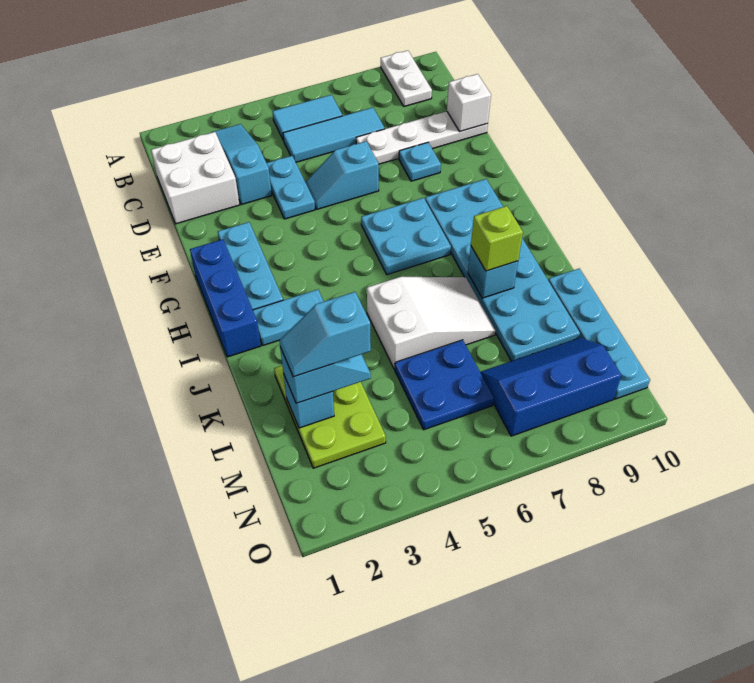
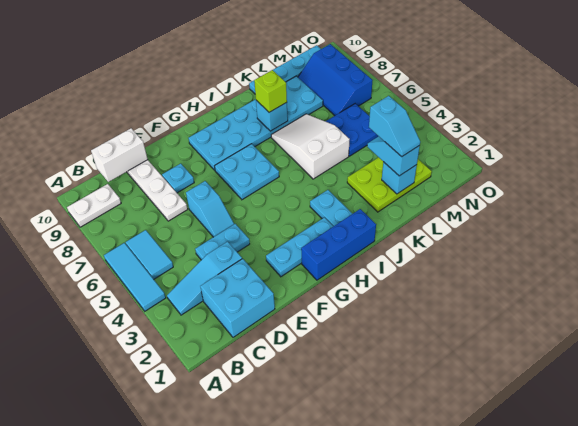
white brick C1:D2 level 1 -> cyan brick C1:D2 level 1
cyan tile C5:C7 level 1 -> cyan tile A4:A6 level 1
white brick D10 level 2 -> white brick C10:D10 level 2

